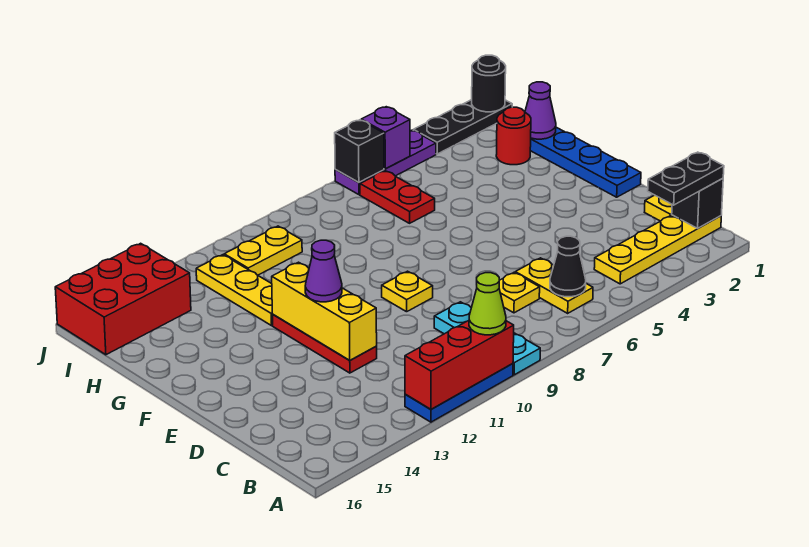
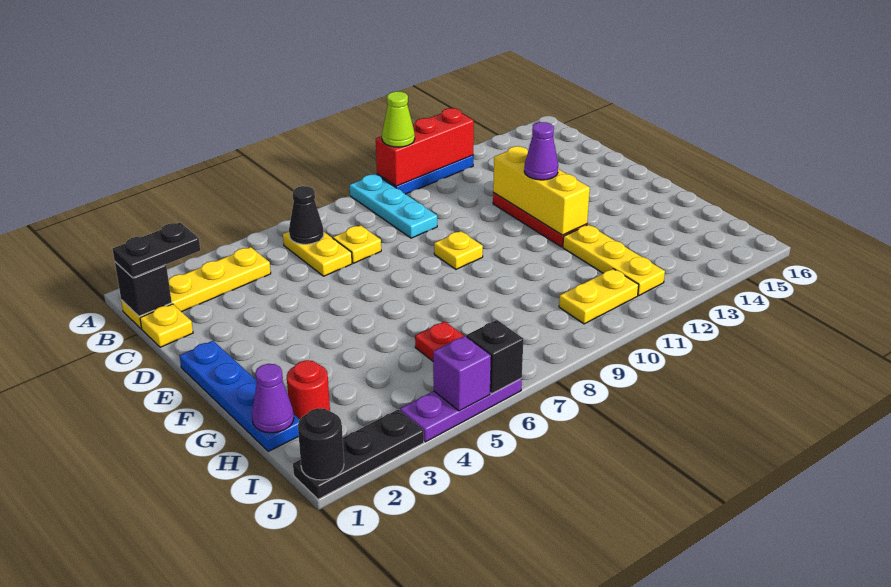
red brick I14:J16 level 1 -> none

